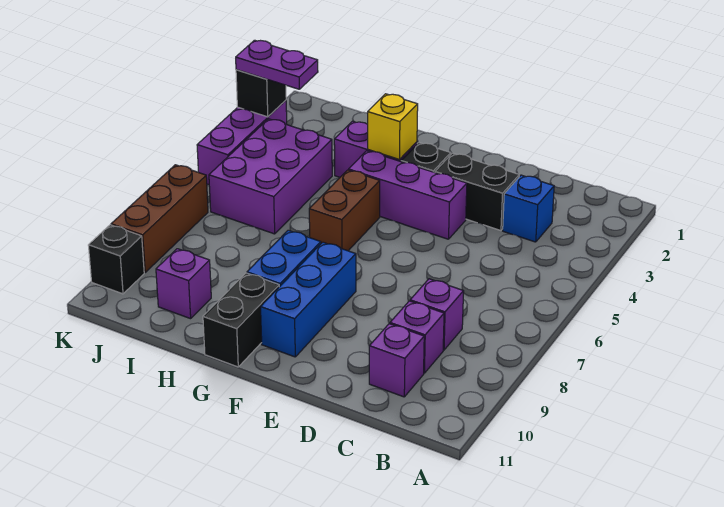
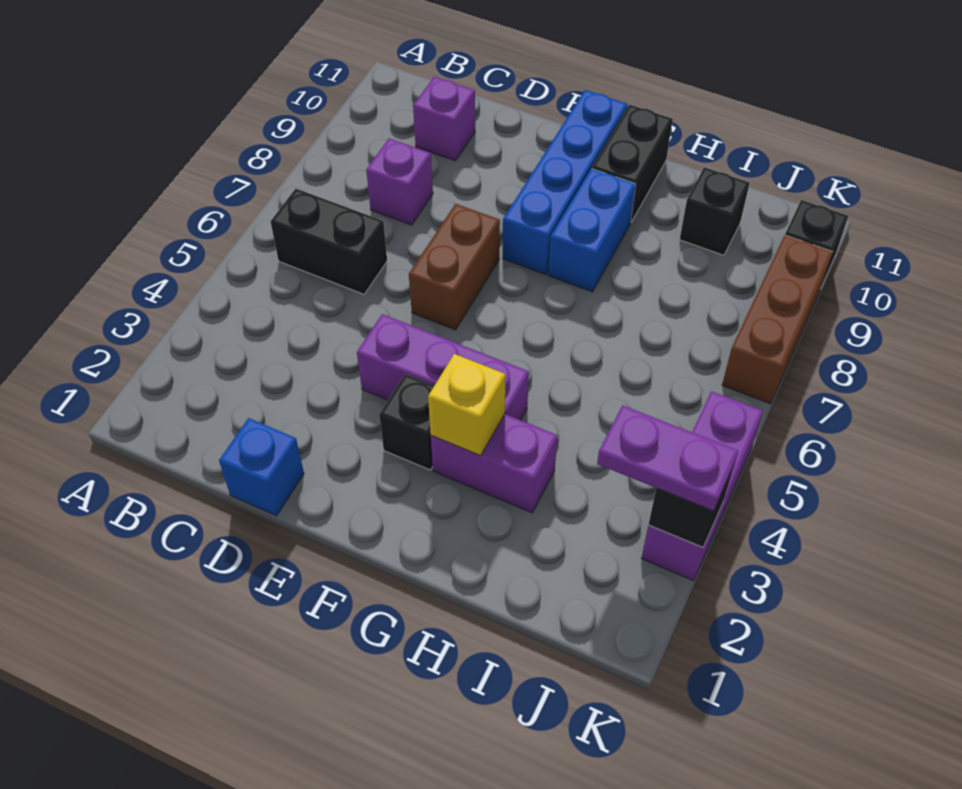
blue brick C3 level 1 -> blue brick D1 level 1
purple brick C9 level 1 -> none
black brick D3:E3 level 1 -> black brick B6:C6 level 1
blue brick F8:F10 level 1 -> blue brick F8:F11 level 1
brown brick G5:G6 level 1 -> brown brick E6:E7 level 1
purple brick I4:J6 level 1 -> none
purple brick I10 level 1 -> black brick I10 level 1

